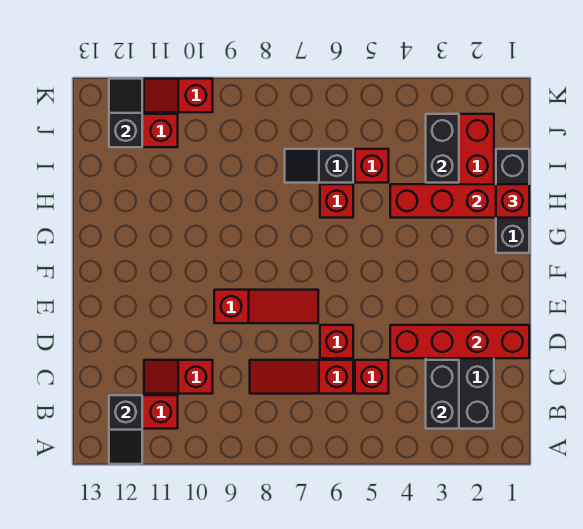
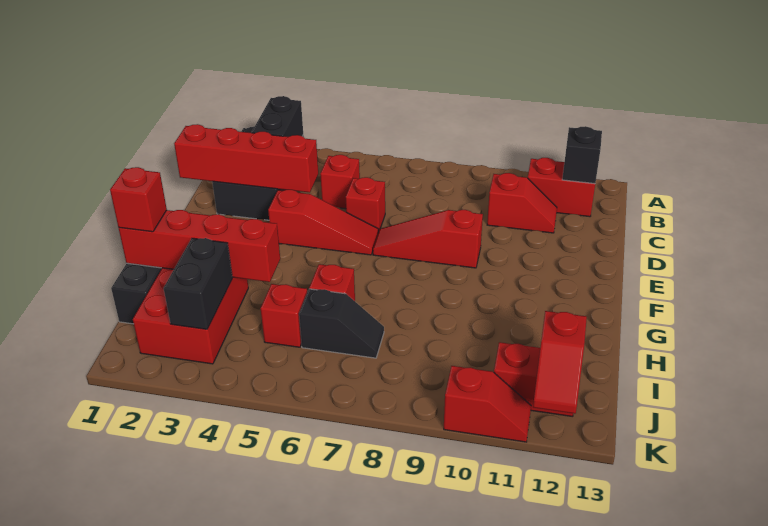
red slope C6:C8 level 1 top 6 -> red slope E4:E6 level 1 top 4
black slope J12:K12 level 2 top J -> red slope J12:K12 level 2 top J

